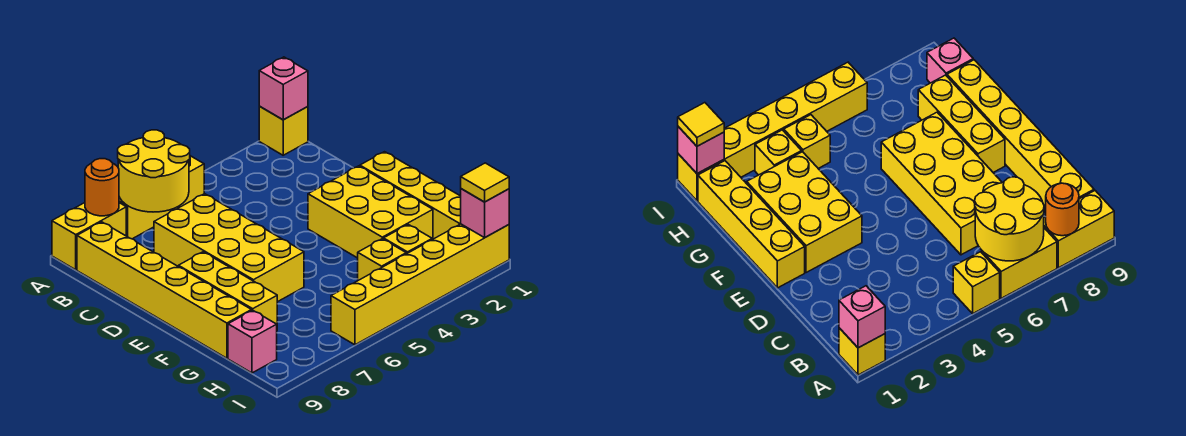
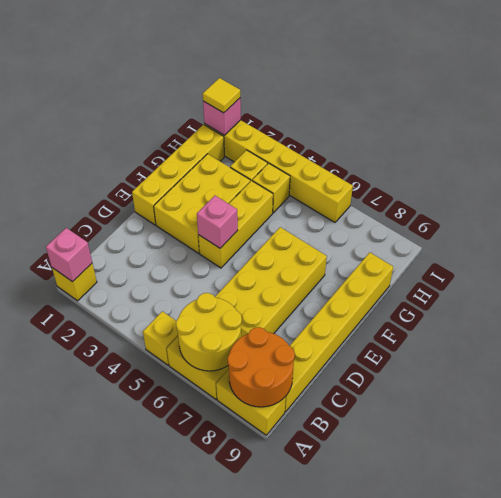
orange round brick A8 level 2 -> orange round brick A8:B9 level 2
yellow brick E8:G8 level 1 -> yellow brick E4:G4 level 1
pink brick H9 level 1 -> pink brick E4 level 2

